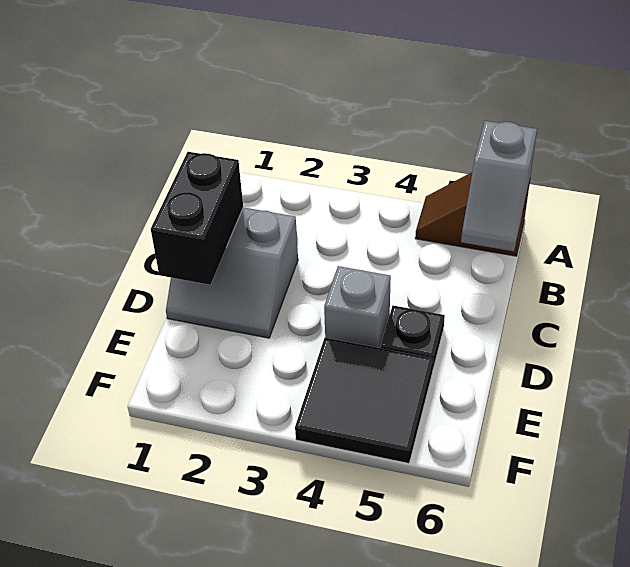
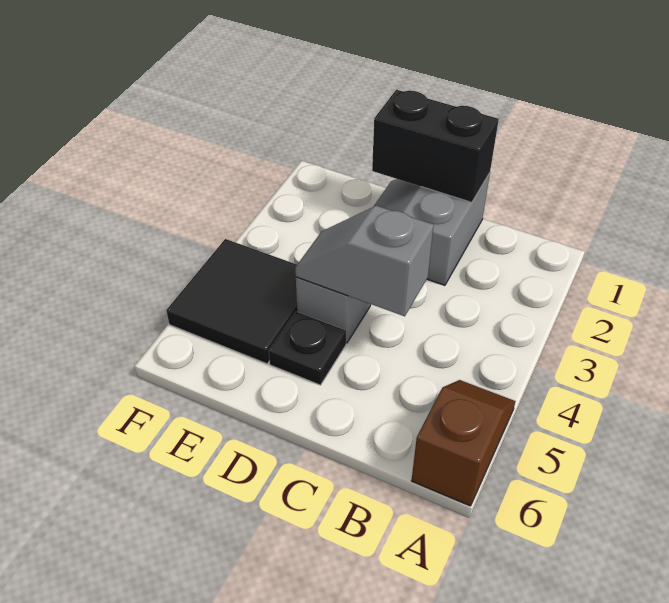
grey slope A6:B6 level 2 top A -> grey slope C4:D4 level 2 top C

